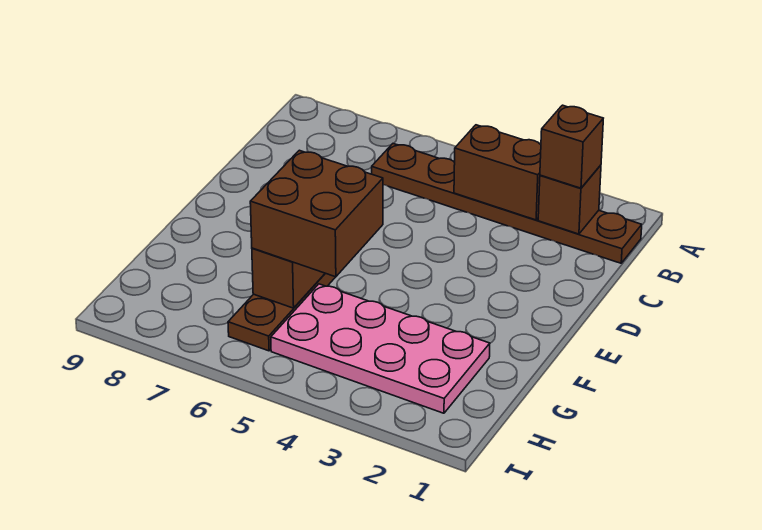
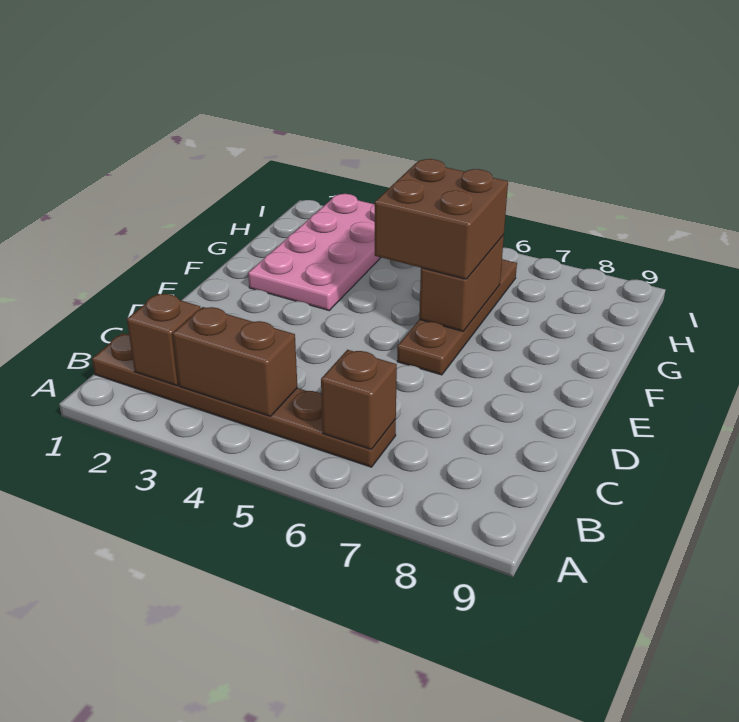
brown brick B2 level 3 -> brown brick B6 level 2
pink plate G2:H5 level 1 -> pink plate F2:I3 level 1

